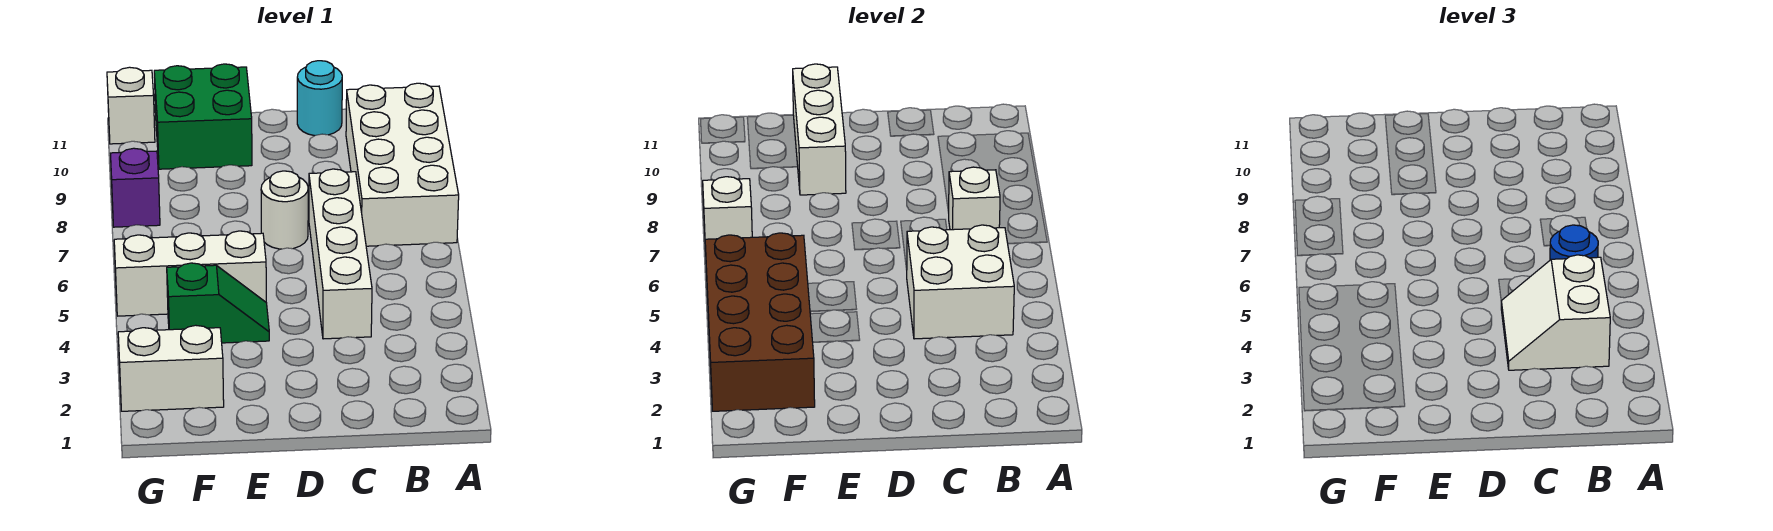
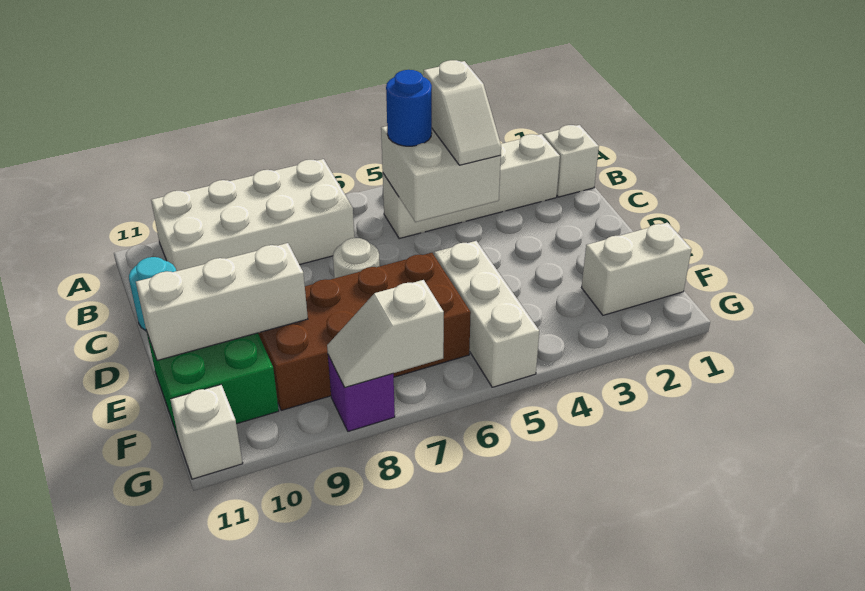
white slope B3:C4 level 3 top B -> white slope B4:C4 level 3 top B
white brick B7 level 2 -> white brick B1 level 1
white brick C4:C7 level 1 -> white brick B2:B5 level 1
green slope E4:F4 level 1 top F -> none
white brick F2:G2 level 1 -> white brick F1:F2 level 1
brown brick F2:G5 level 2 -> brown brick E6:F9 level 1

